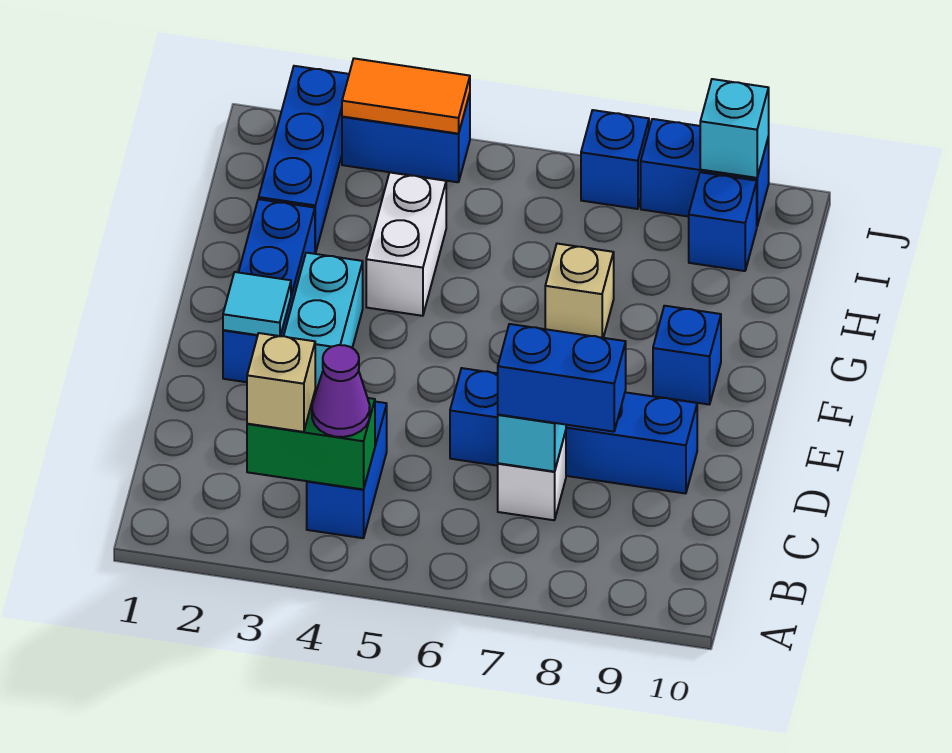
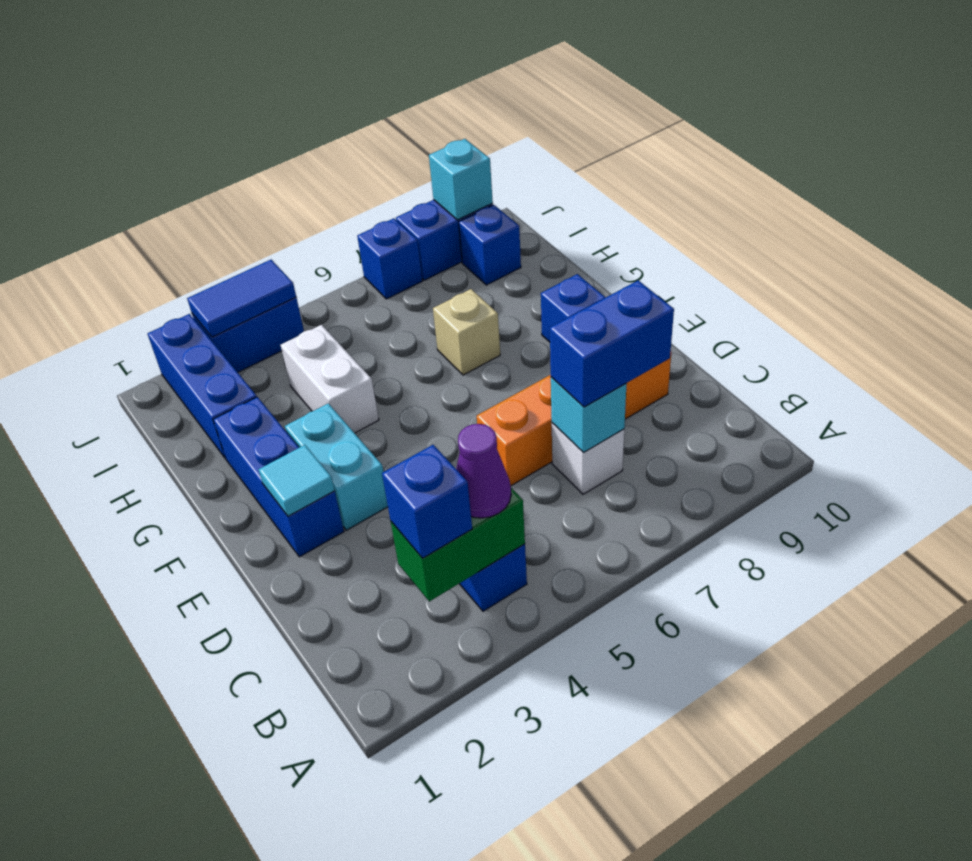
tan brick B3 level 3 -> blue brick B3 level 3
blue brick D6:D9 level 1 -> orange brick D6:D9 level 1
orange tile J3:J4 level 2 -> blue tile J3:J4 level 2

